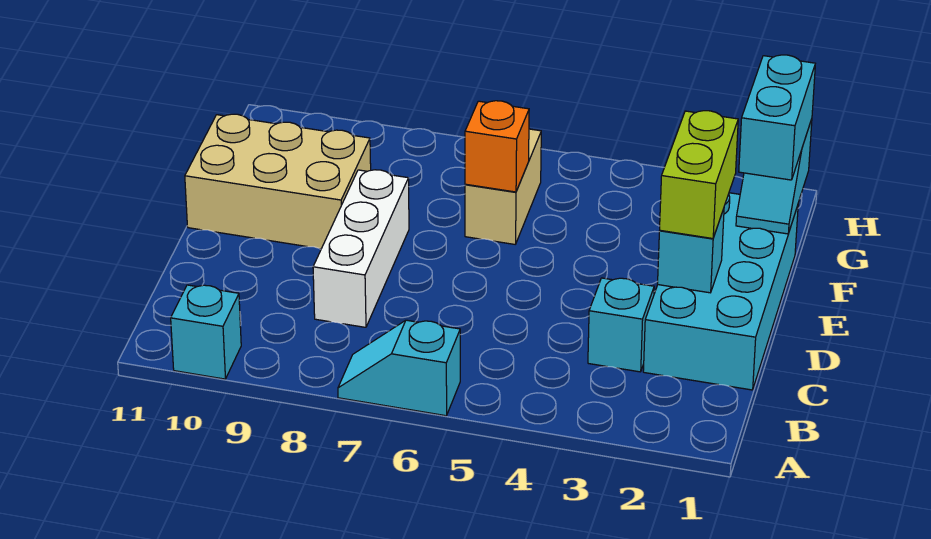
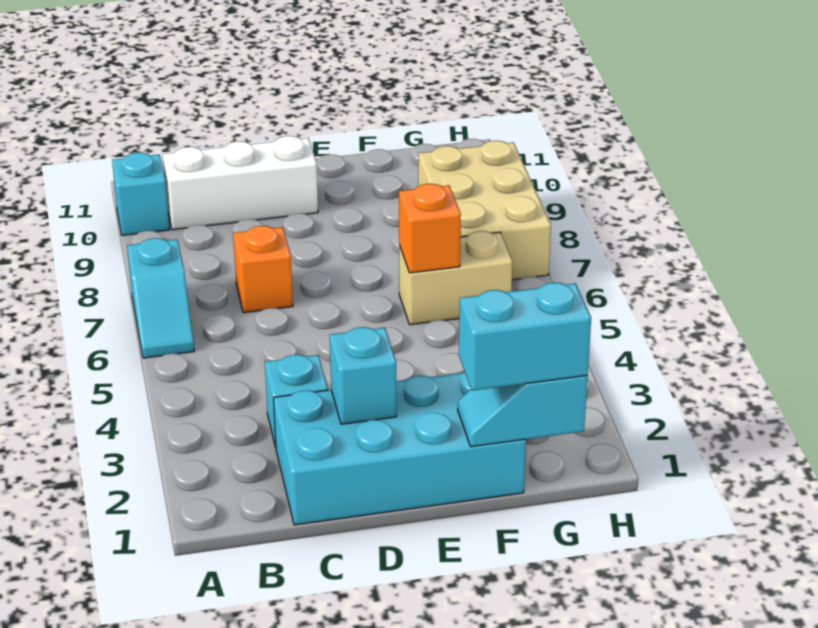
cyan slope A6:A7 level 1 top 6 -> cyan slope A6:A7 level 1 top 7
none -> orange brick C7 level 1
white brick C8:E8 level 1 -> white brick B10:D10 level 1
lime brick D2:E2 level 3 -> none
tan brick E9:F11 level 1 -> tan brick G7:H9 level 1

